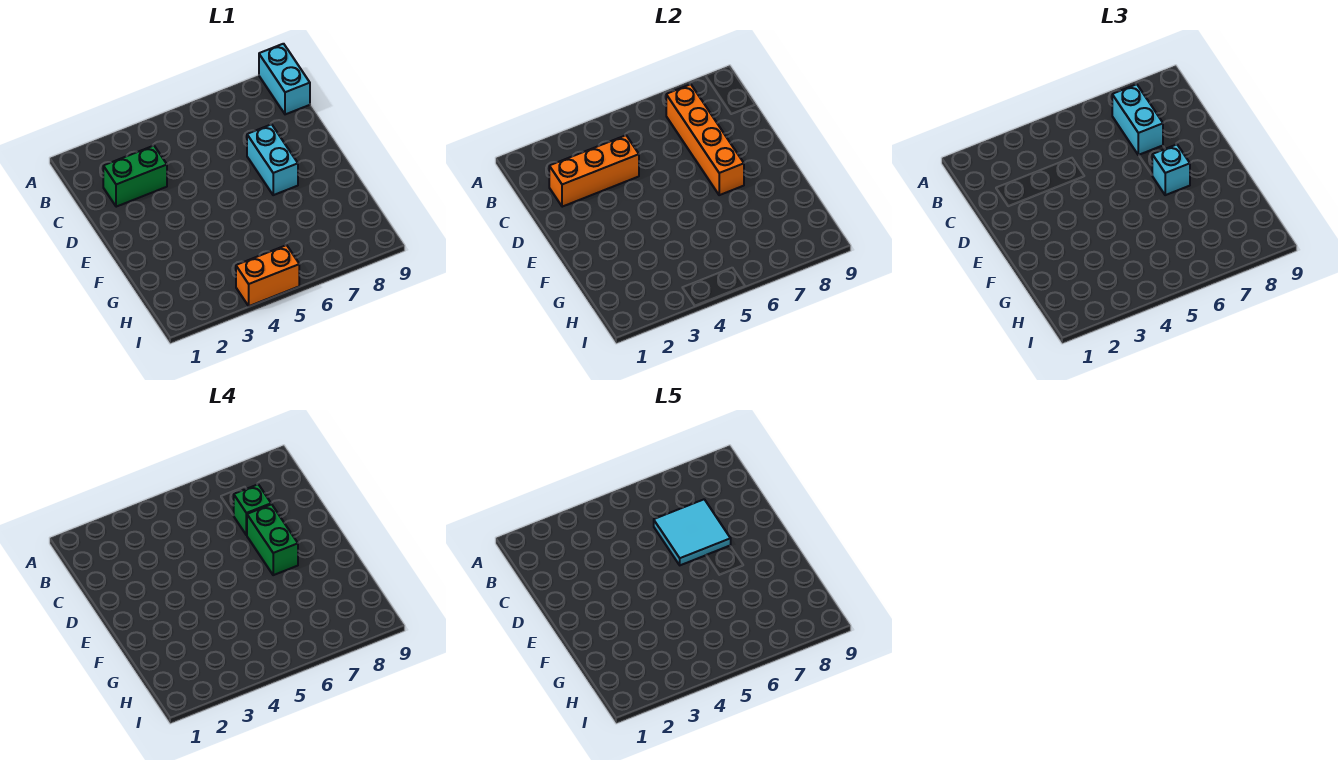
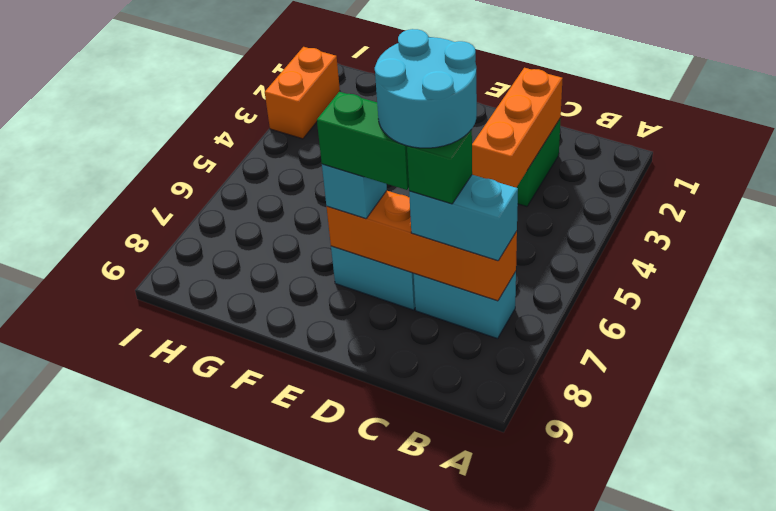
cyan brick A9:B9 level 1 -> cyan brick B7:C7 level 1
cyan tile C6:D7 level 5 -> cyan round brick C6:D7 level 5
orange brick I4:I5 level 1 -> orange brick I2:I3 level 1

